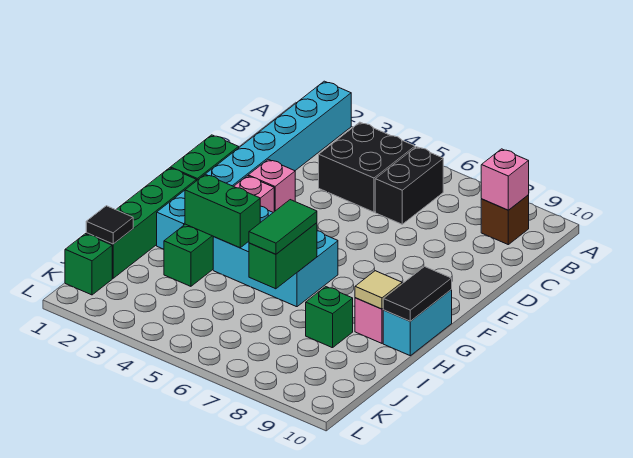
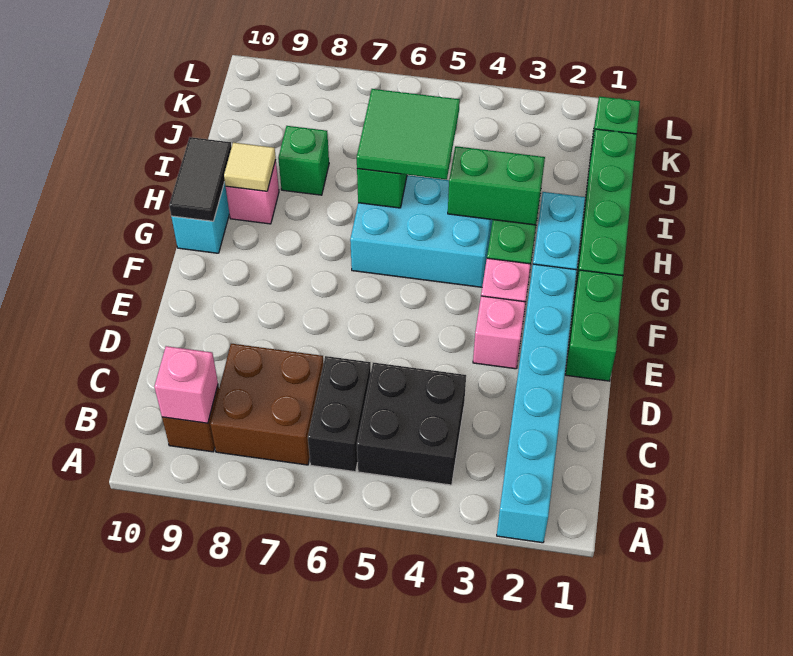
none -> brown brick B7:C8 level 1
green tile H6:I6 level 3 -> green tile H5:I6 level 3
black tile J1 level 2 -> none

